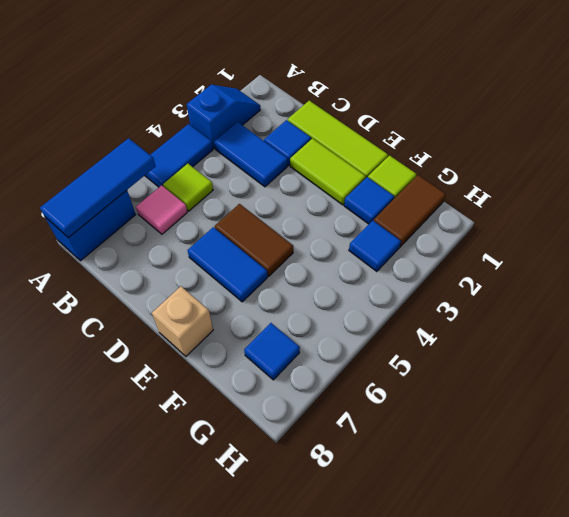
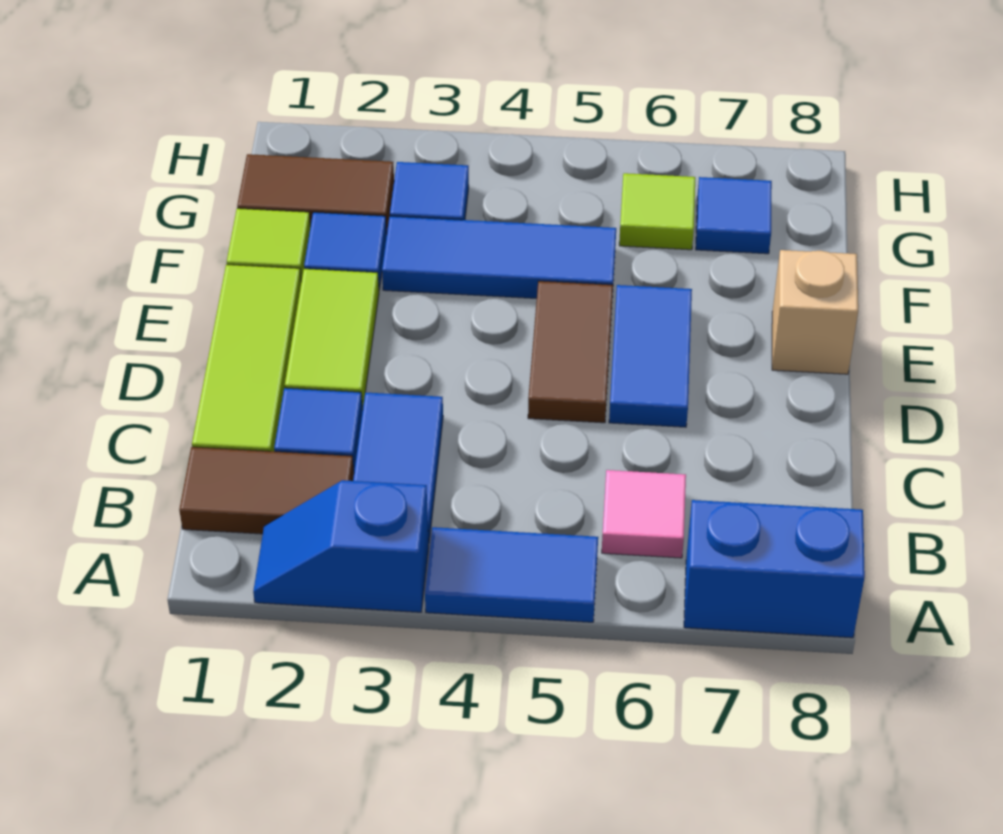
blue tile A6:A8 level 2 -> blue tile F3:F5 level 1
none -> brown tile B1:B2 level 1
lime tile B5 level 1 -> lime tile G6 level 1

